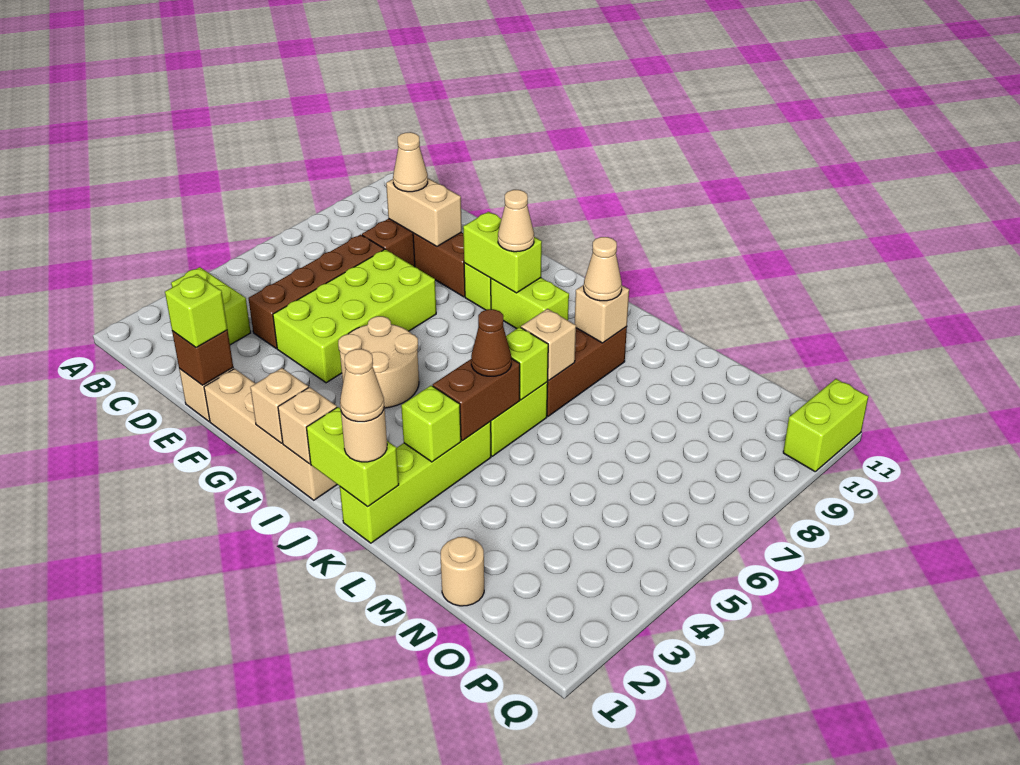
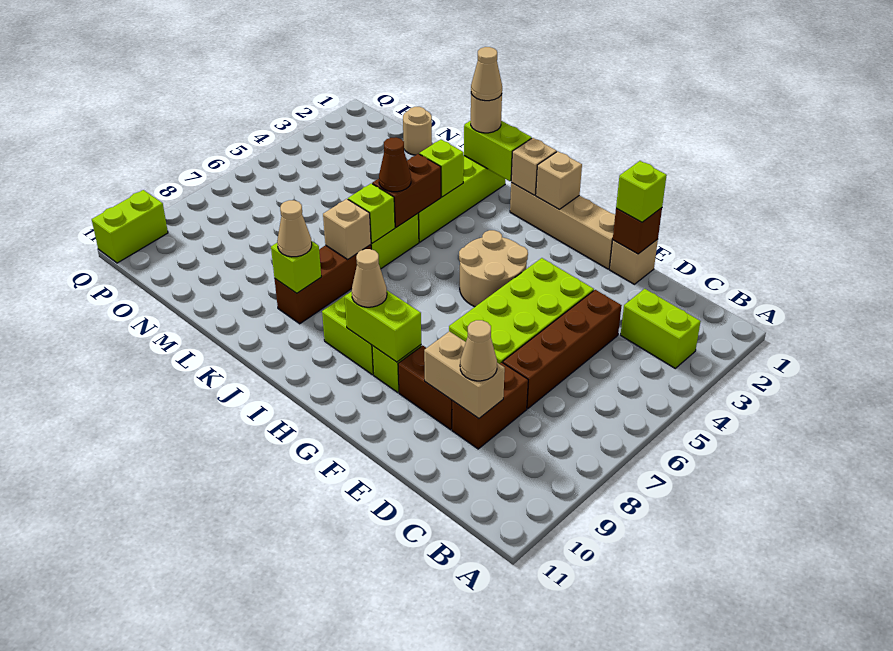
tan brick K9 level 2 -> lime brick K9 level 2

